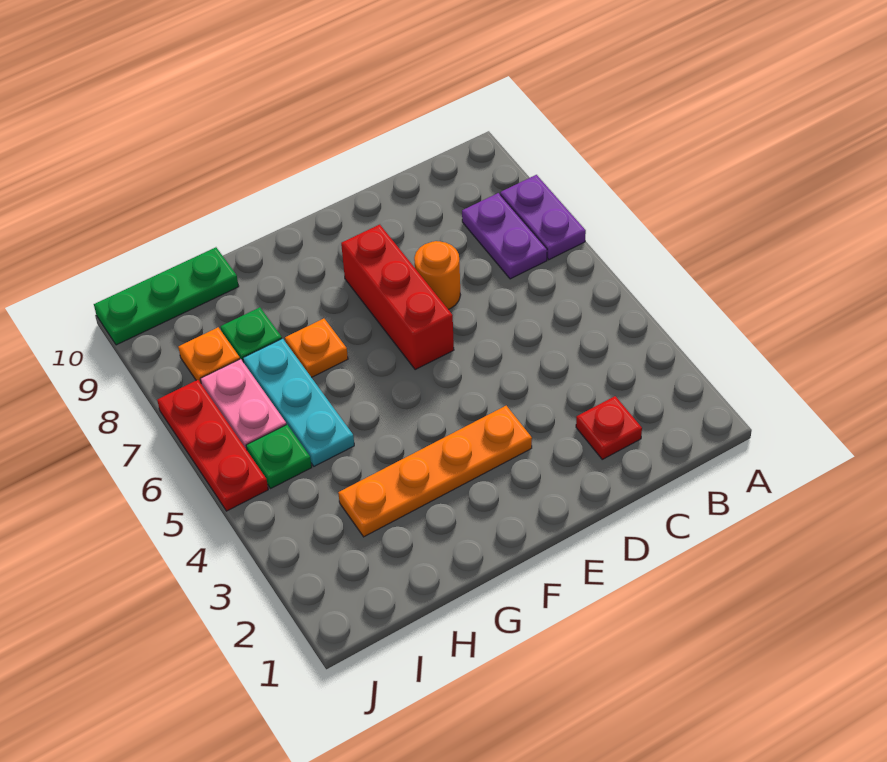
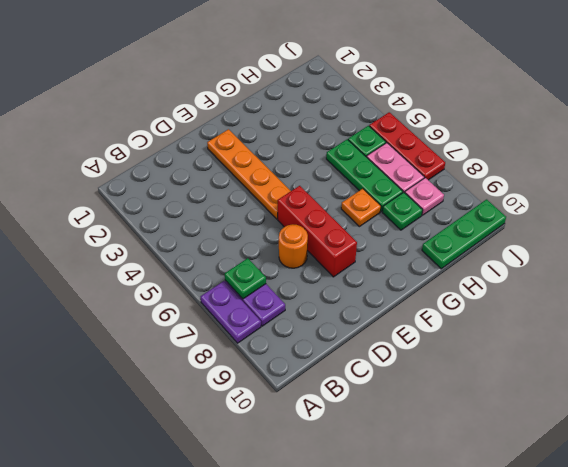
none -> green plate B7 level 2
red plate C2 level 1 -> none
orange plate E3:H3 level 1 -> orange plate E2:E5 level 1
cyan plate H5:H7 level 1 -> green plate H5:H7 level 1
orange plate I8 level 1 -> pink plate I8 level 1

